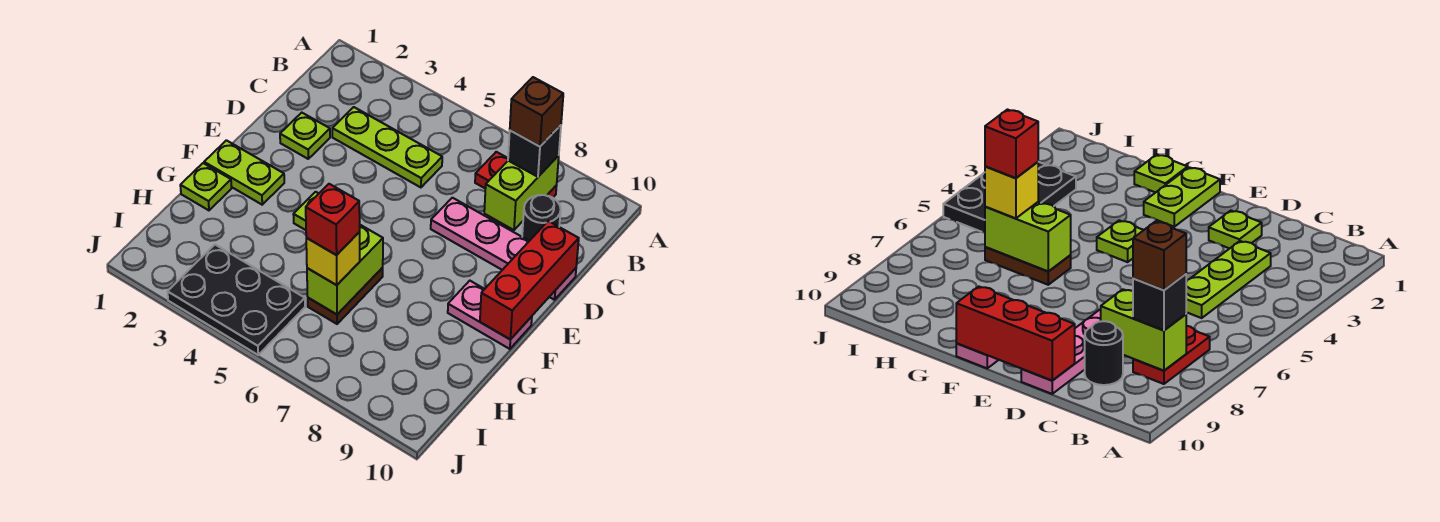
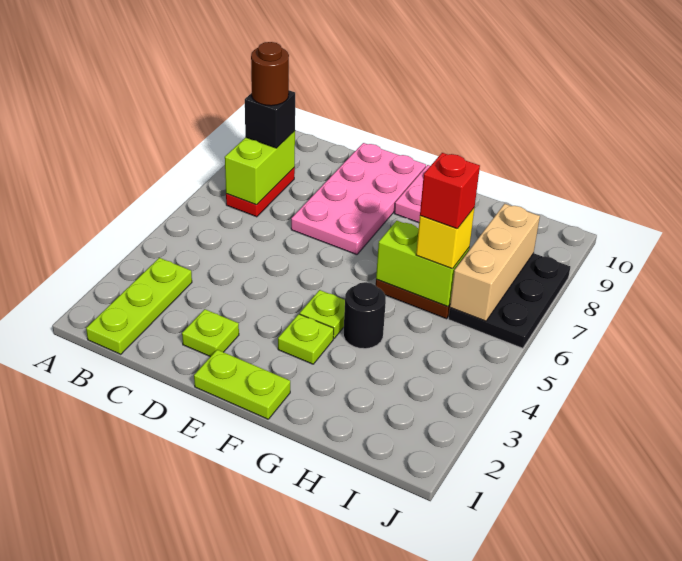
lime brick B8:C8 level 2 -> lime brick B7:B8 level 2
brown brick B8 level 4 -> brown round brick B8 level 4
lime plate C3:C5 level 1 -> lime plate B1:B3 level 1
black round brick C9 level 1 -> black round brick G4 level 1
pink plate D7:D10 level 1 -> pink plate D7:E10 level 1
red brick D10:F10 level 2 -> none
lime plate F1:F2 level 1 -> lime plate E1:F1 level 1
lime plate G1 level 1 -> lime plate F3 level 1
black plate I3:J5 level 1 -> black plate I6:J8 level 1
none -> tan brick I6:I8 level 2

